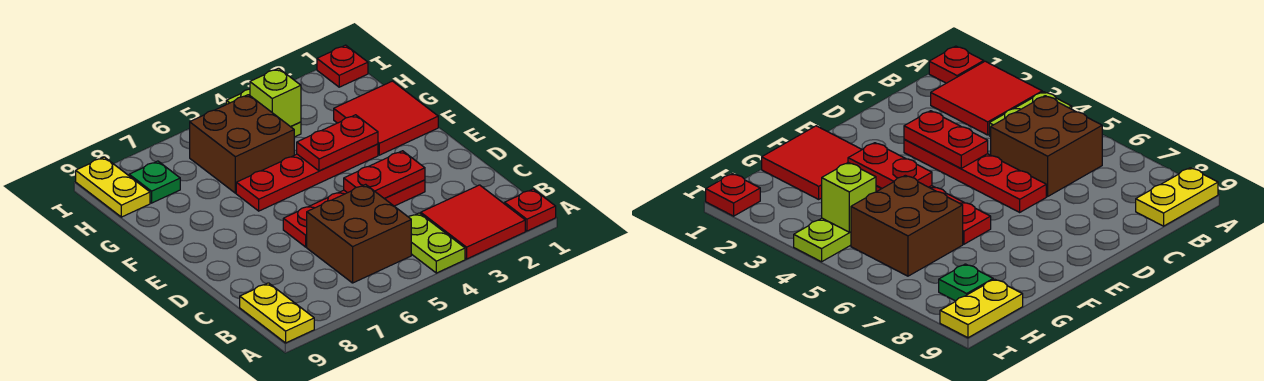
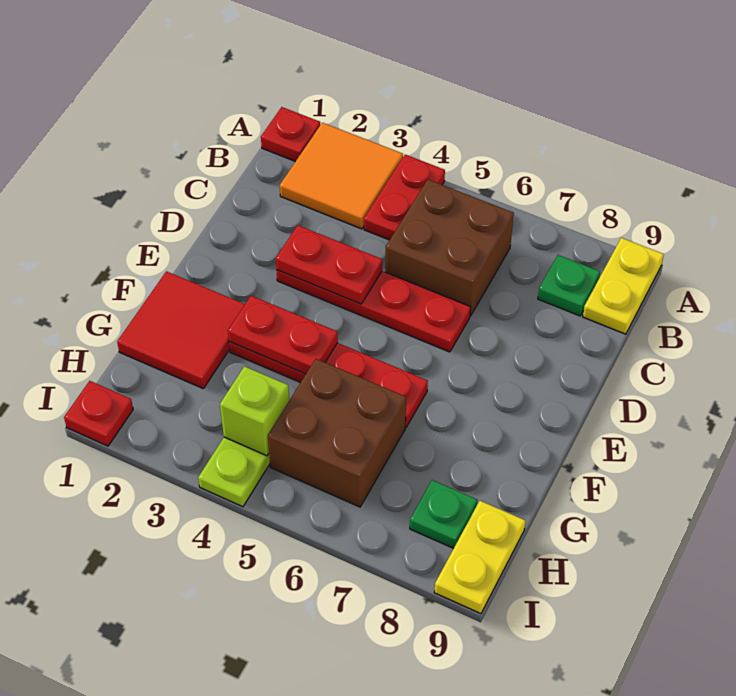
red tile A2:B3 level 1 -> orange tile A2:B3 level 1
lime plate A4:B4 level 1 -> red plate A4:B4 level 1
none -> green plate B8 level 1

